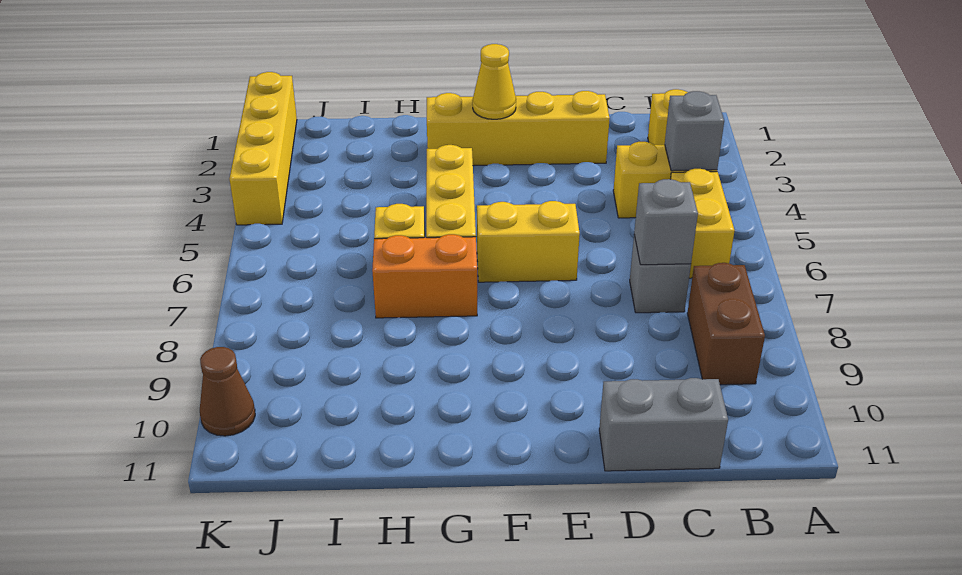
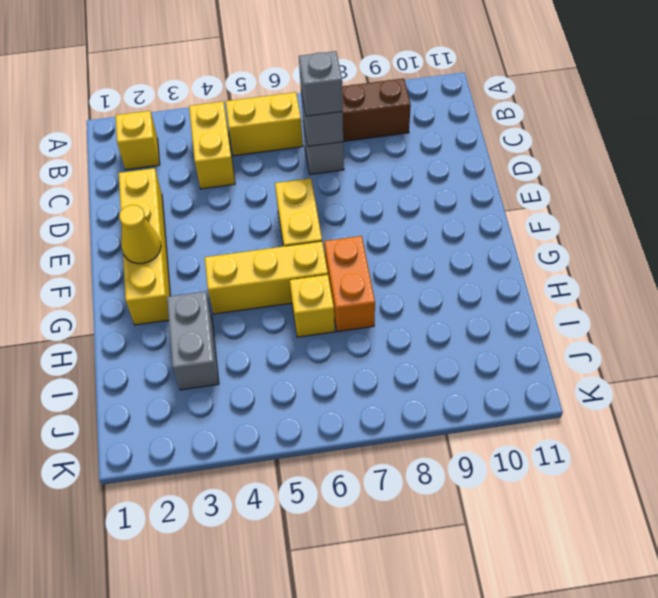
grey brick B4 level 2 -> grey brick C7 level 3
grey brick C11:D11 level 1 -> grey brick H3:I3 level 1
yellow brick K1:K4 level 1 -> none
brown cone K10 level 1 -> none

